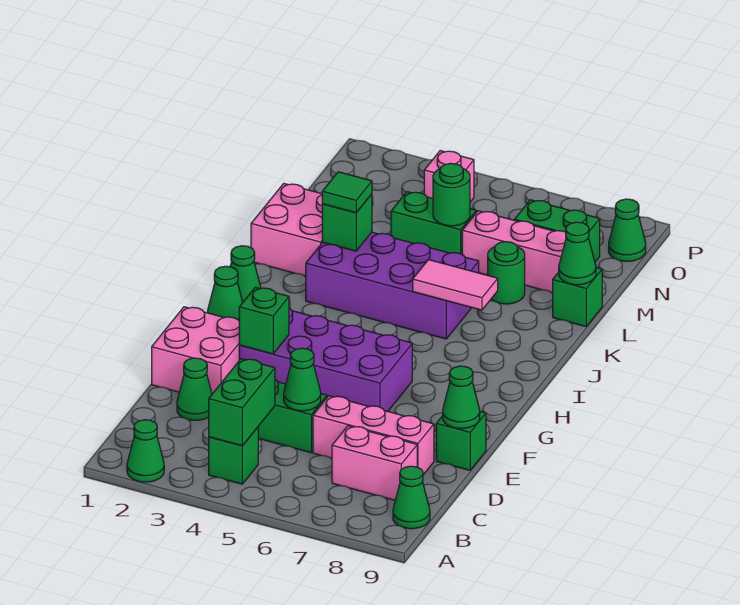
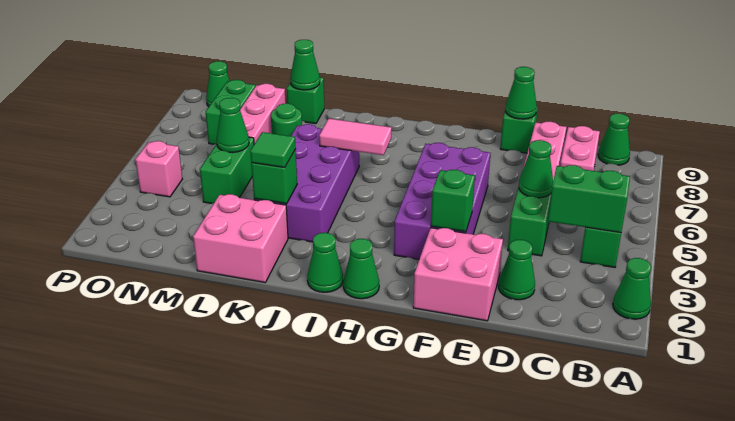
pink tile J6:J7 level 2 -> pink tile I6:J6 level 2
green round brick M5 level 2 -> green cone M5 level 2

